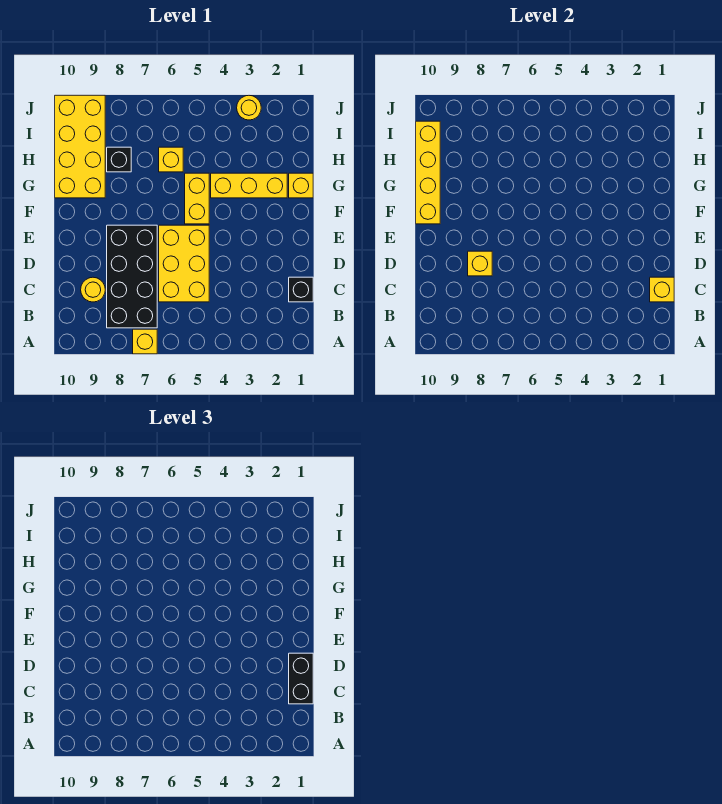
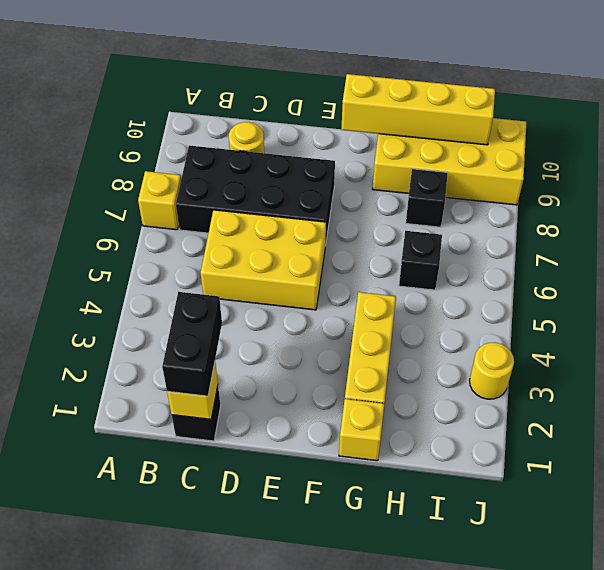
black brick C1:D1 level 3 -> black brick C1:C2 level 3
yellow brick D8 level 2 -> none
yellow brick F5:G5 level 1 -> none
yellow brick H6 level 1 -> black brick H6 level 1

